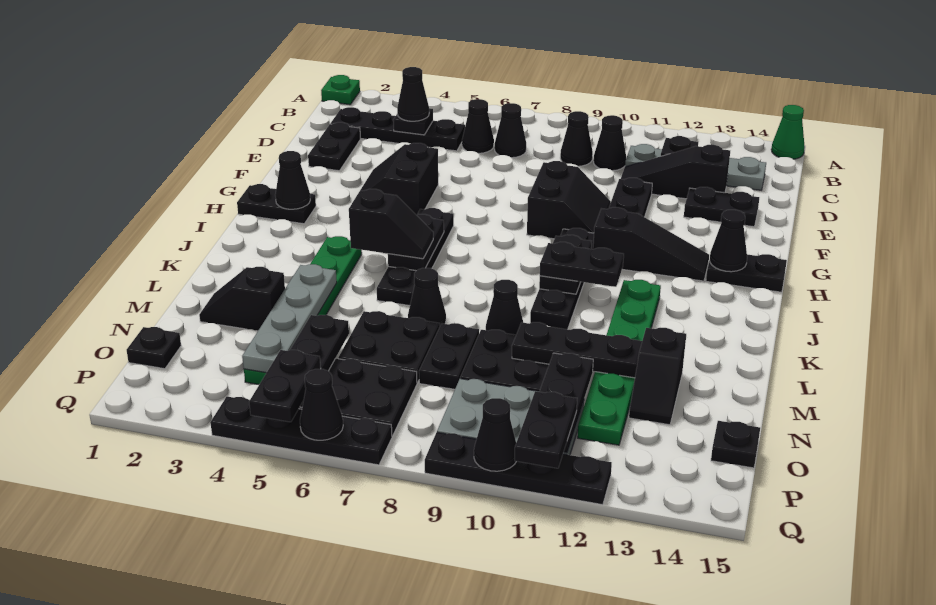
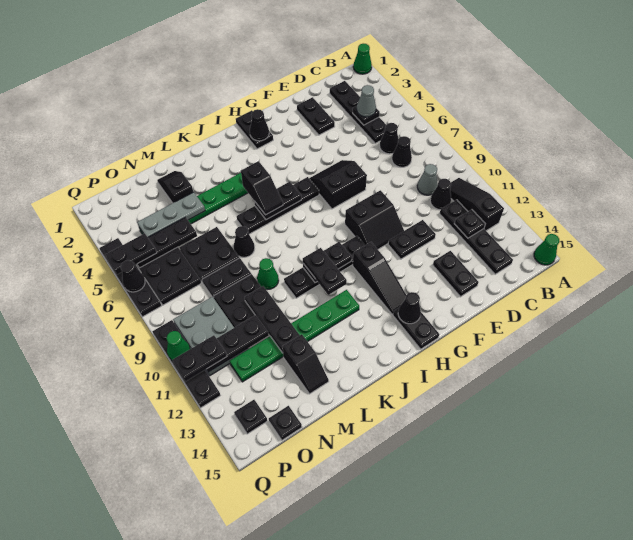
green plate A1 level 1 -> green cone A1 level 1
black cone C4 level 3 -> grey cone C4 level 3
black cone C9 level 1 -> grey cone C9 level 1
grey plate C11:C14 level 1 -> black plate C11:C14 level 1
black plate D2:E2 level 1 -> black plate E2:E3 level 1
black slope D11:D13 level 1 top 13 -> black slope B10:B12 level 1 top 12
black slope F4:G5 level 1 top 5 -> black slope F6:G7 level 1 top 7
grey plate L4:O4 level 2 -> grey plate M4:O4 level 2
black cone L9 level 1 -> green cone L9 level 1
black slope M13:N13 level 1 top M -> black slope M13:M14 level 1 top 13
black plate O1 level 1 -> black plate P14 level 1
black cone Q10 level 2 -> green cone Q10 level 2

